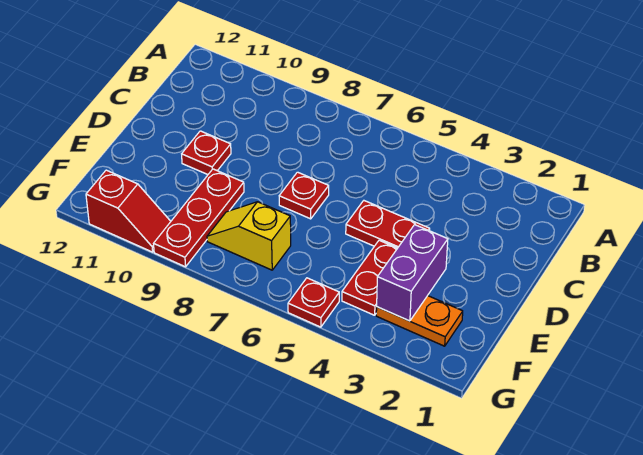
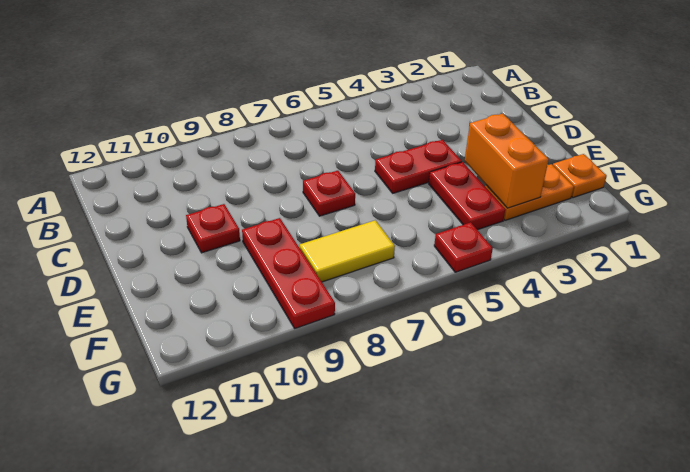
purple brick E3:F3 level 2 -> orange brick E3:F3 level 2
none -> orange plate F1 level 1
yellow slope F7:F8 level 1 top 7 -> yellow tile F7:F8 level 1
red slope G10:G11 level 1 top 11 -> none

